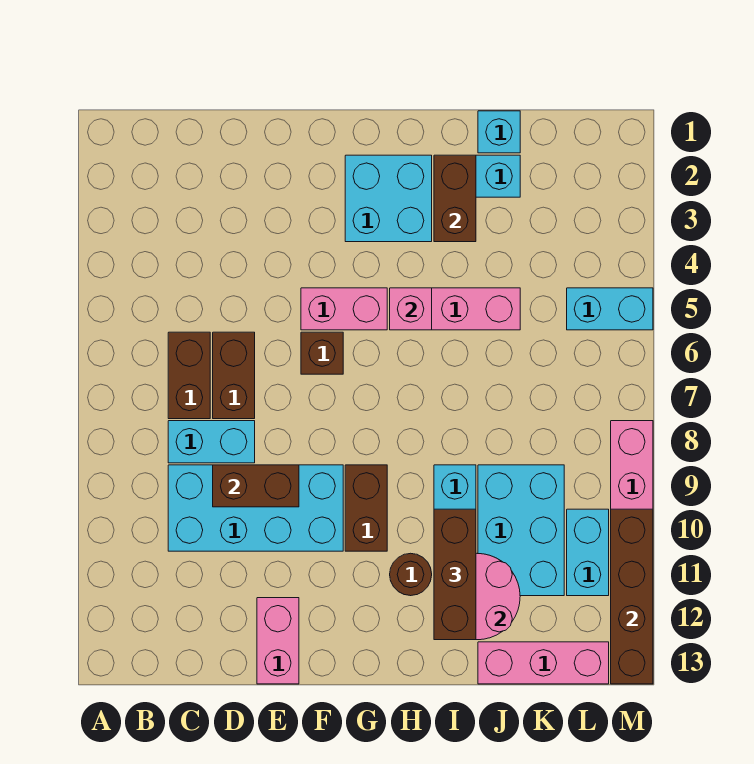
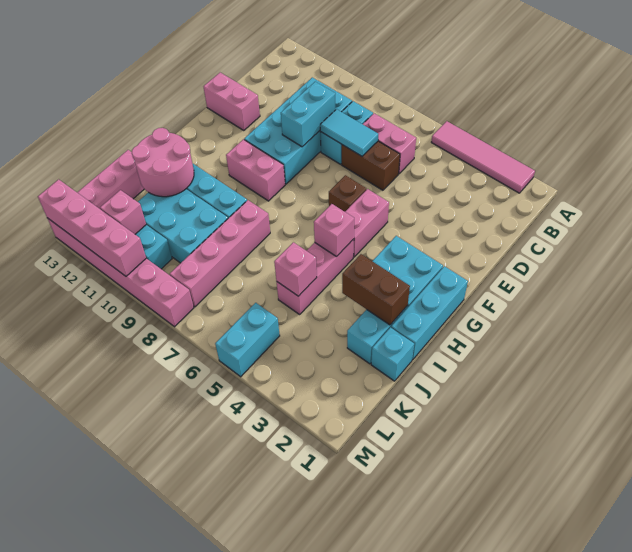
none -> pink tile A2:A5 level 1
brown brick C6:C7 level 1 -> pink brick C6:C7 level 1
none -> cyan tile D7:D8 level 2
brown brick D9:E9 level 2 -> cyan brick D9:E9 level 2
none -> cyan brick G1:I1 level 1
brown brick G9:G10 level 1 -> pink brick G9:G10 level 1
brown round brick H11 level 1 -> none
none -> pink brick I8:L8 level 1
brown brick I10:I12 level 3 -> none
none -> pink brick J5 level 2
none -> pink brick L11 level 2
brown brick M10:M13 level 2 -> pink brick M10:M13 level 2

